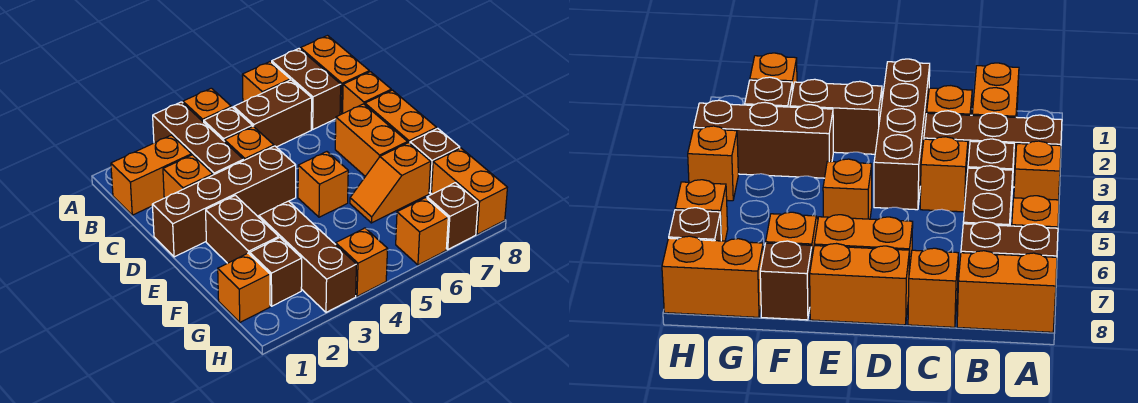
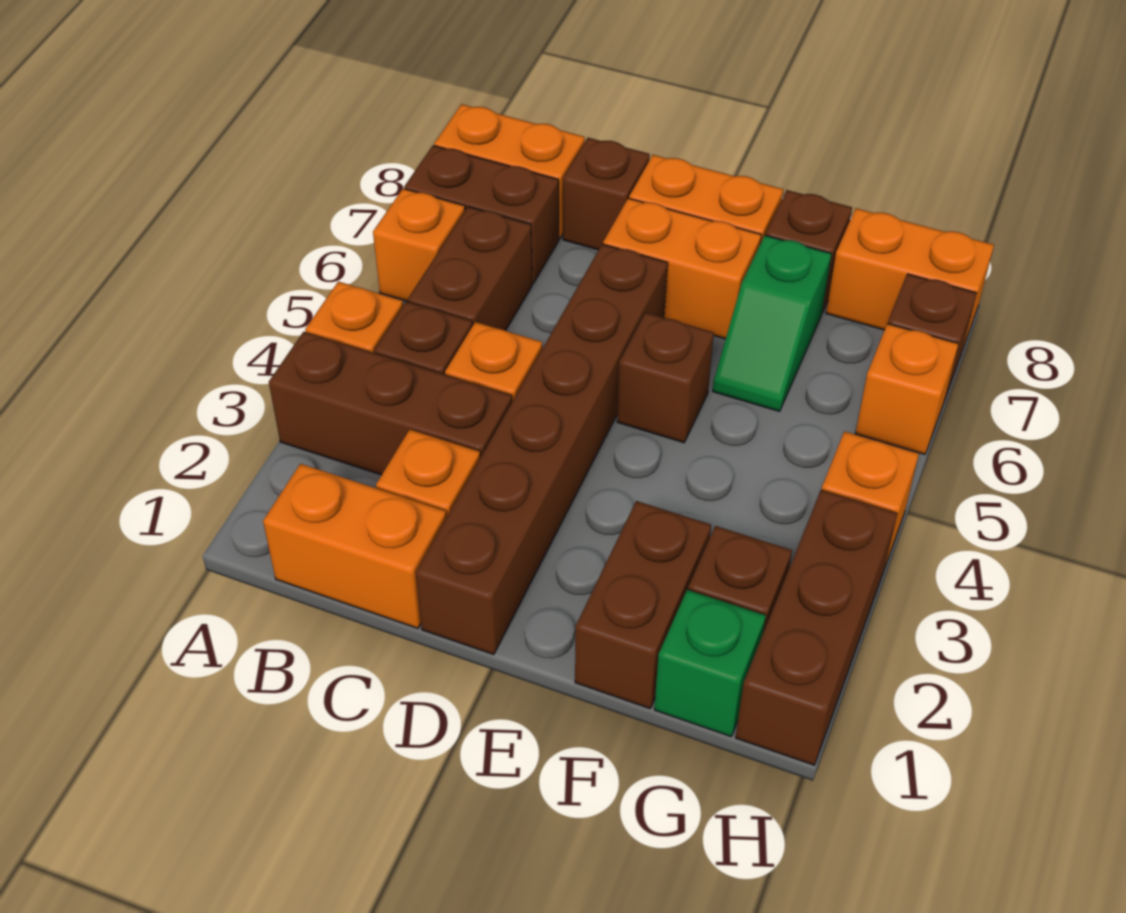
orange brick B1:B2 level 1 -> orange brick B1:C1 level 1
orange brick C8 level 1 -> brown brick C8 level 1
brown brick D1:D4 level 1 -> brown brick D1:D6 level 1
brown brick E2:F2 level 1 -> brown brick F1:F2 level 1
orange brick E5 level 1 -> brown brick E5 level 1
brown brick F3:H3 level 1 -> brown brick H1:H3 level 1
orange slope F6:F7 level 1 top 7 -> green slope F6:F7 level 1 top 7
orange brick G1 level 1 -> green brick G1 level 1

